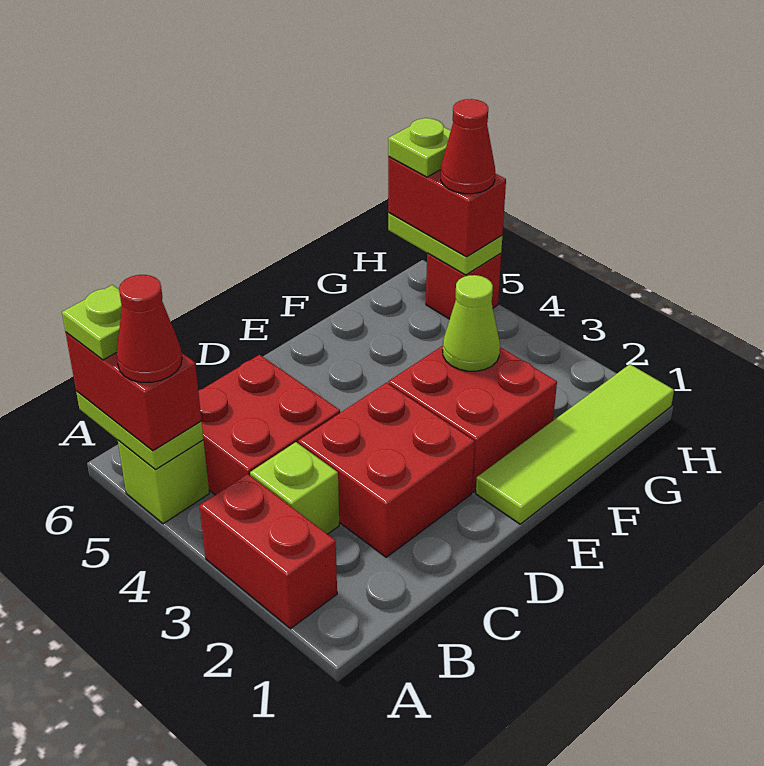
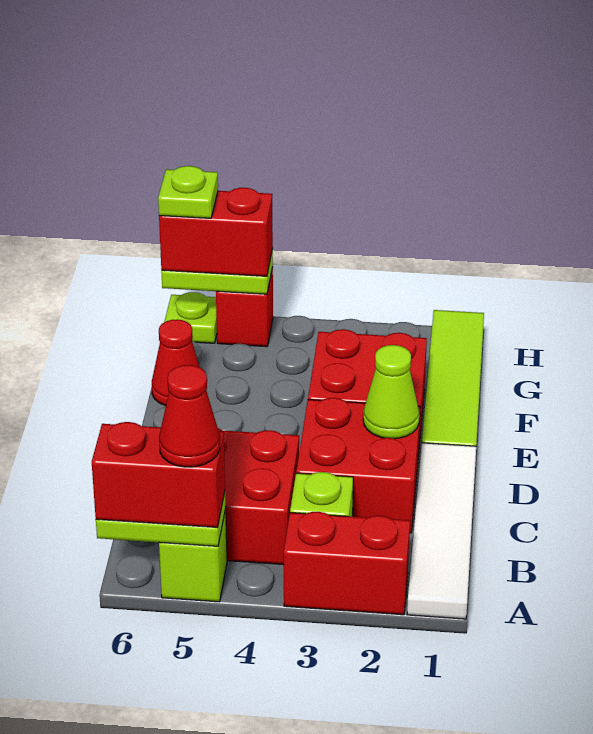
none -> white tile A1:D1 level 1
lime plate A6 level 4 -> lime plate H6 level 1
lime cone F3 level 2 -> lime cone D2 level 2
red cone H5 level 4 -> red cone F6 level 1

